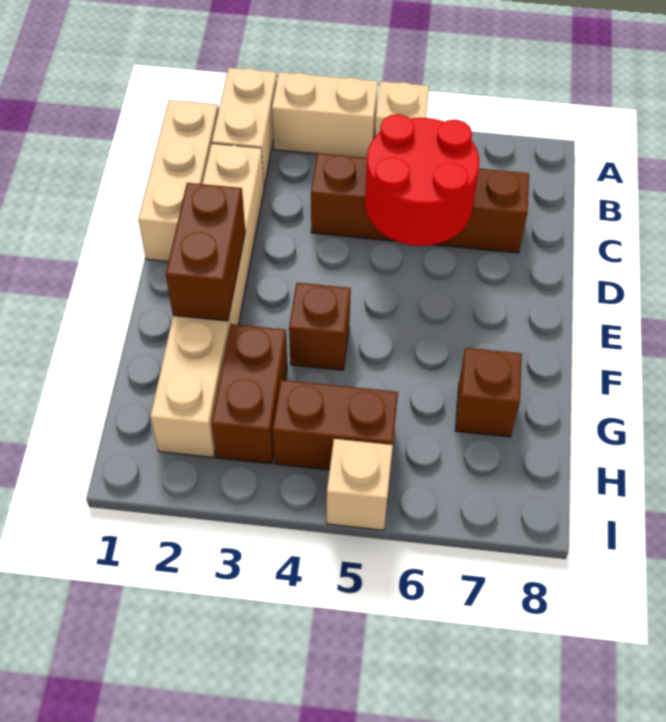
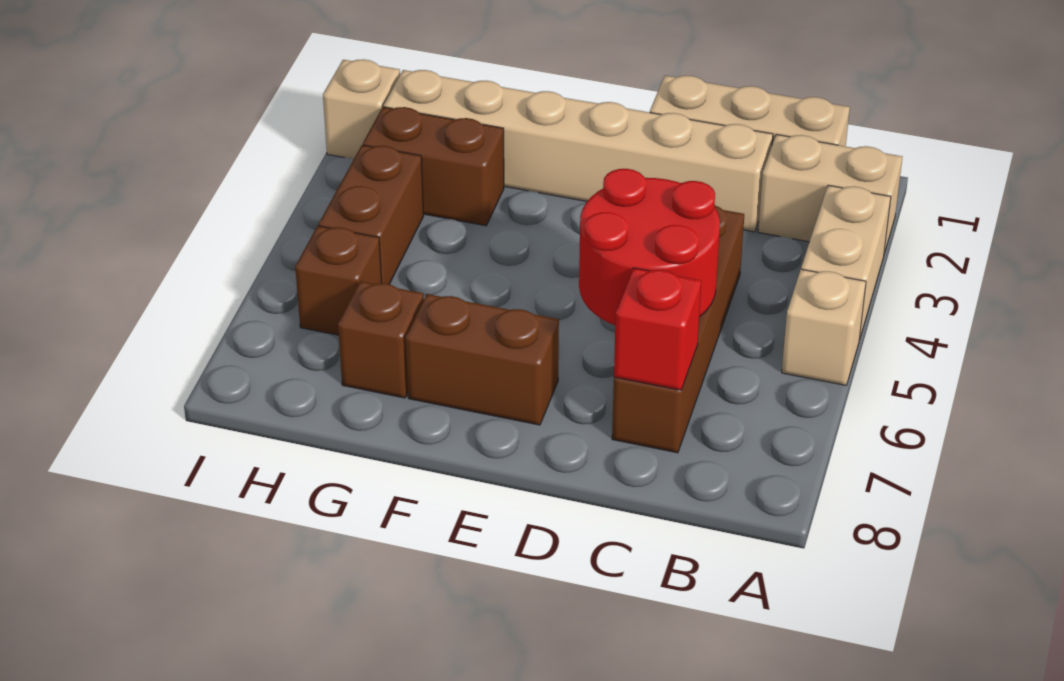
none -> red brick C7 level 2
brown brick E2:F2 level 2 -> brown brick E7:F7 level 1
brown brick F4 level 1 -> brown brick H6 level 1
tan brick I5 level 1 -> tan brick I2 level 1

